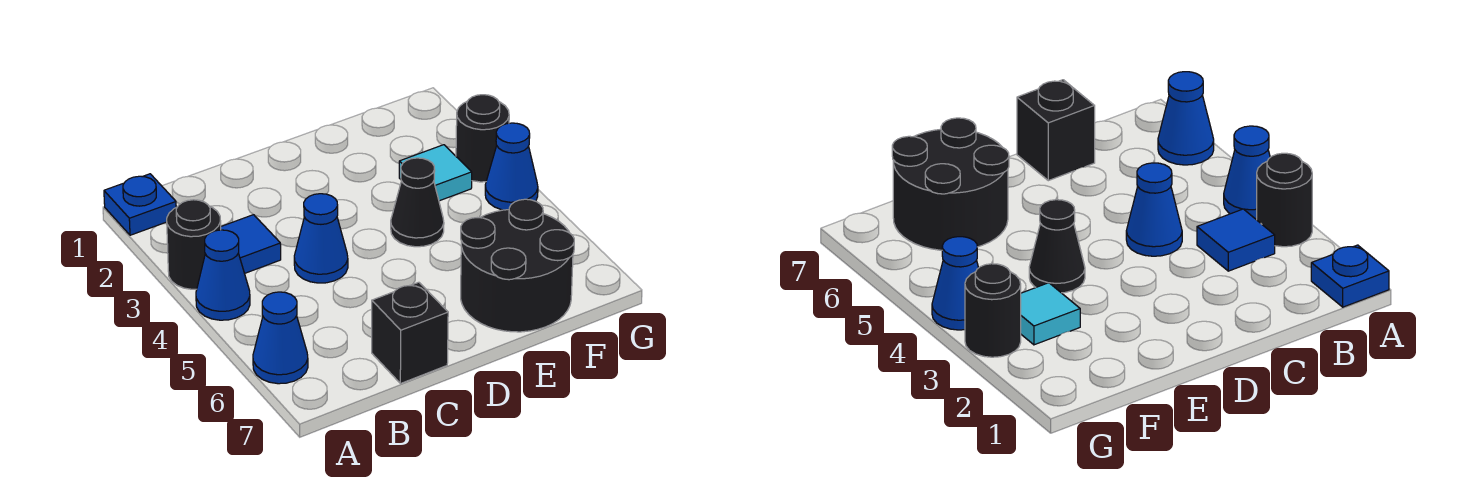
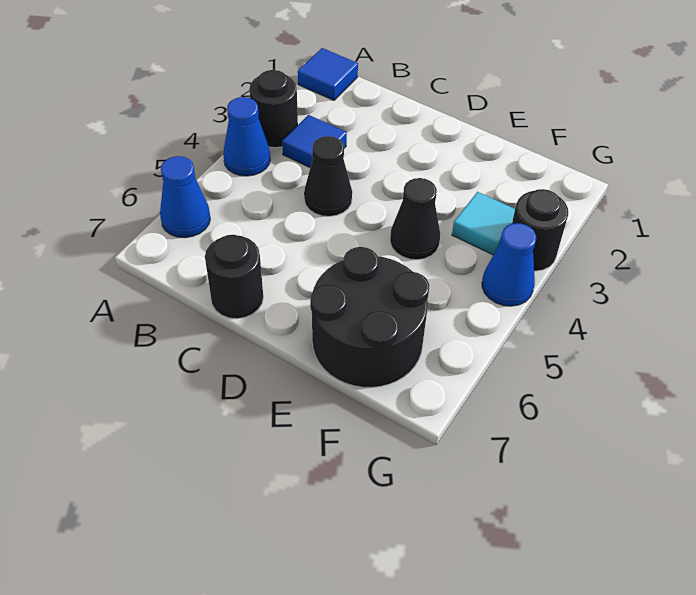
blue plate A1 level 1 -> blue tile A1 level 1
blue cone C4 level 1 -> black cone C4 level 1
black brick C7 level 1 -> black round brick C7 level 1

